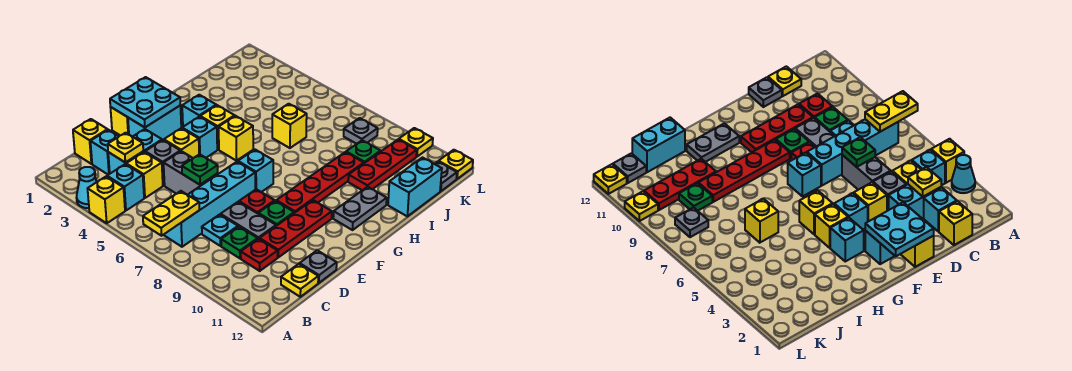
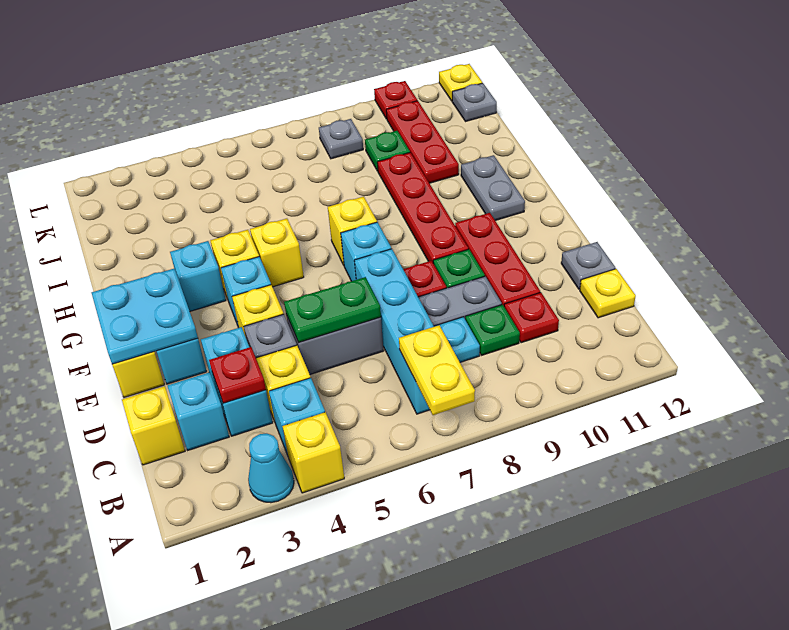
yellow plate C3 level 2 -> red plate C3 level 2
green plate D6 level 2 -> green plate D5:D6 level 2
yellow brick I6 level 1 -> yellow brick G7 level 1
cyan brick I12:J12 level 1 -> none
yellow plate L10 level 1 -> red plate L10 level 1

